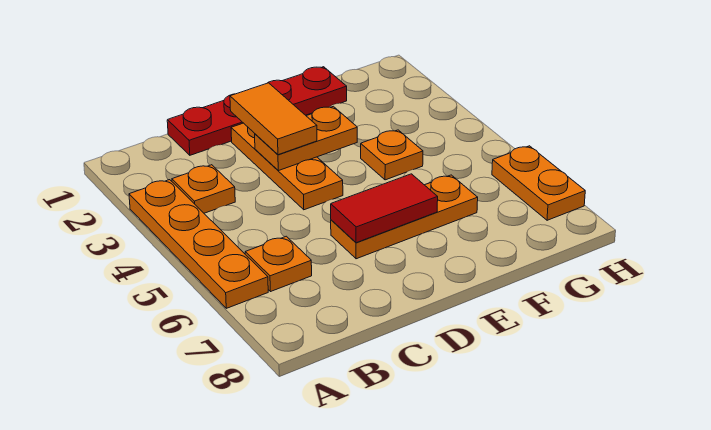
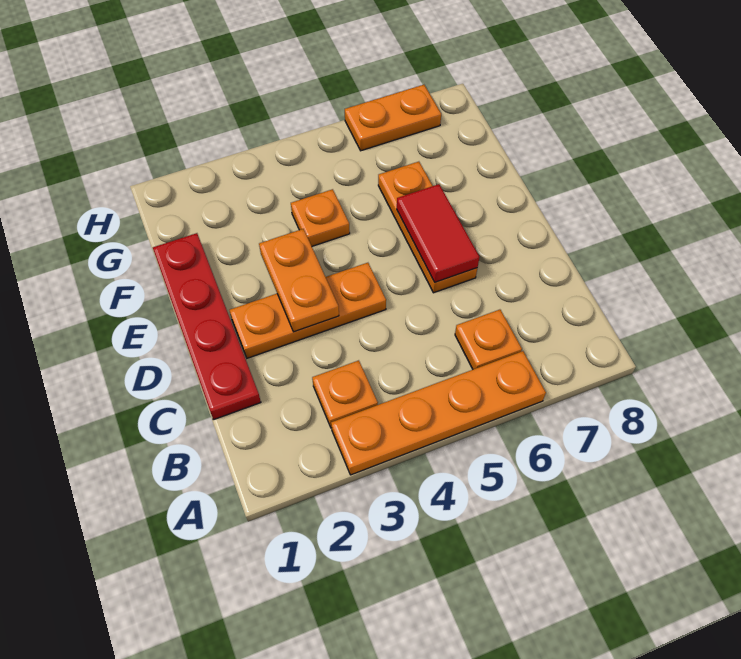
orange tile D2:D3 level 3 -> none

